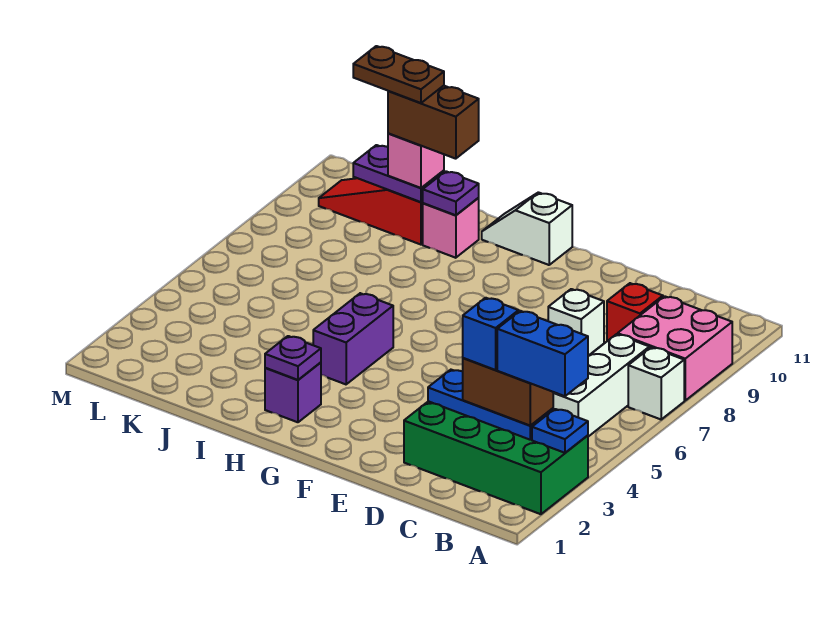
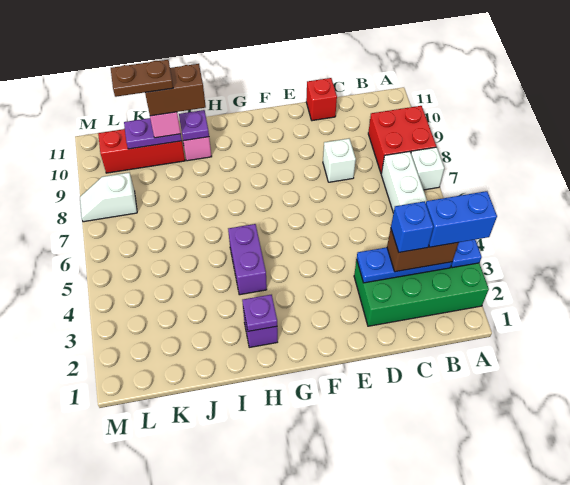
pink brick A8:B9 level 1 -> red brick A8:B9 level 1
red brick C9 level 1 -> red brick D11 level 1
white slope G11:H11 level 1 top G -> white slope L8:M8 level 1 top L
red slope J10:L10 level 1 top J -> red brick J10:L10 level 1

